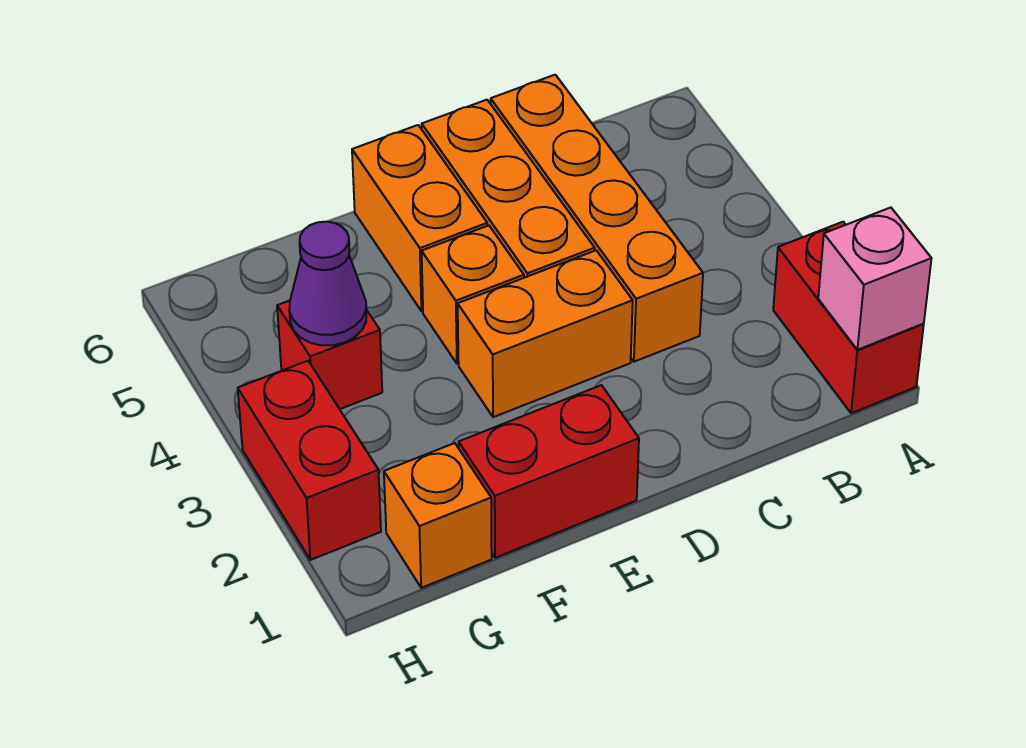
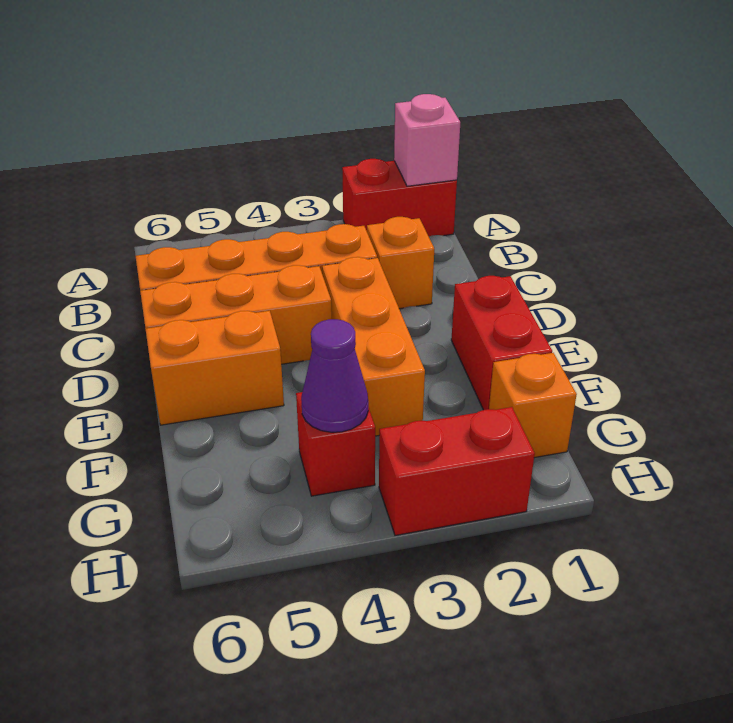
orange brick D3:E3 level 1 -> orange brick D3:F3 level 1
orange brick E4 level 1 -> orange brick C2 level 1

